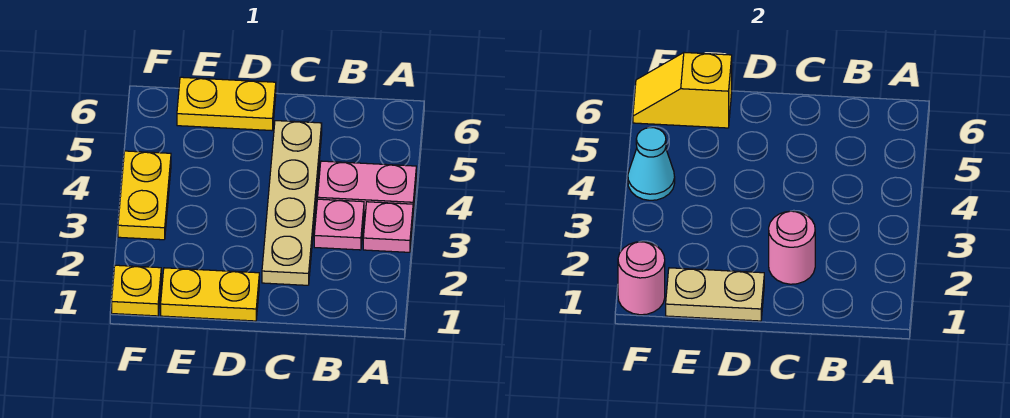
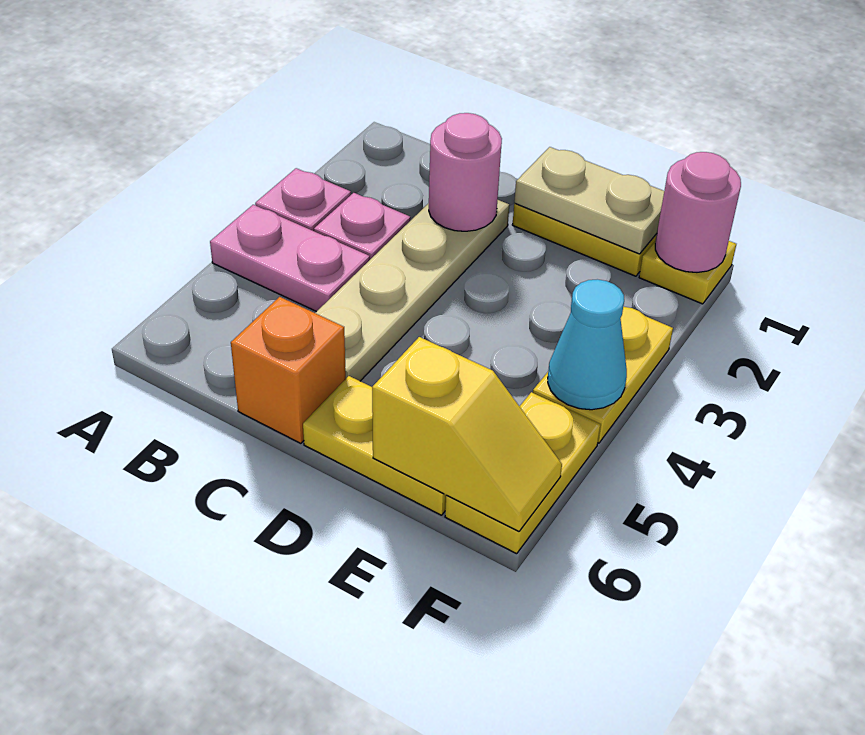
none -> orange brick C6 level 1
none -> yellow plate F5:F6 level 1

